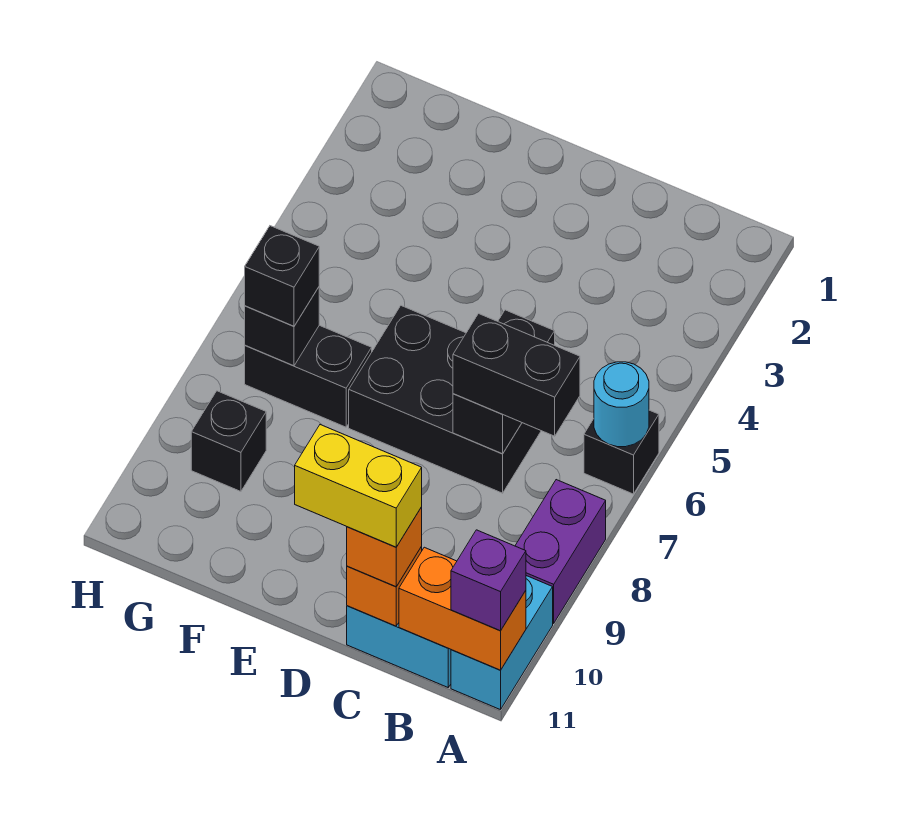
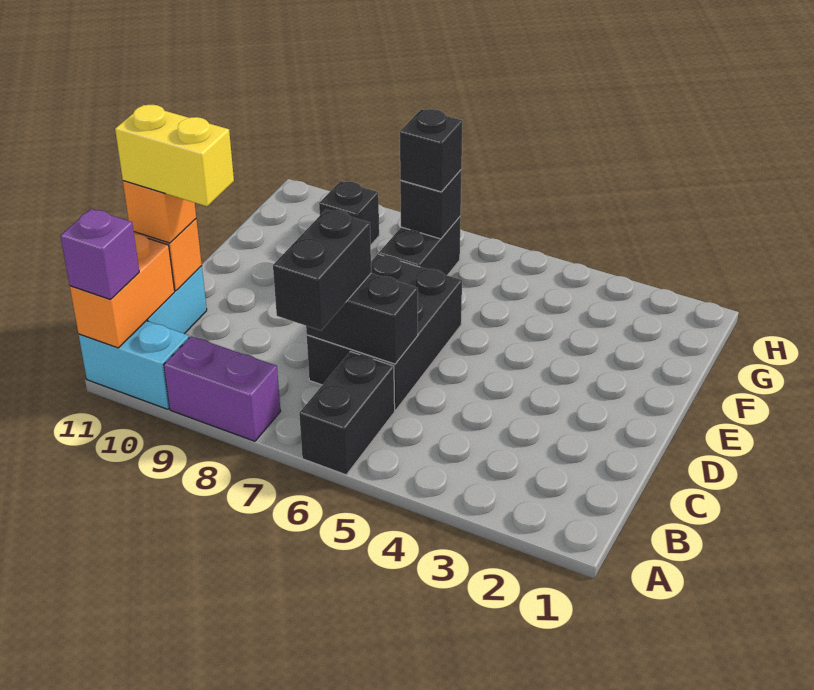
black brick A6 level 1 -> black brick A6:B6 level 1
cyan round brick A6 level 2 -> none
yellow brick C11:D11 level 4 -> yellow brick C10:C11 level 4

